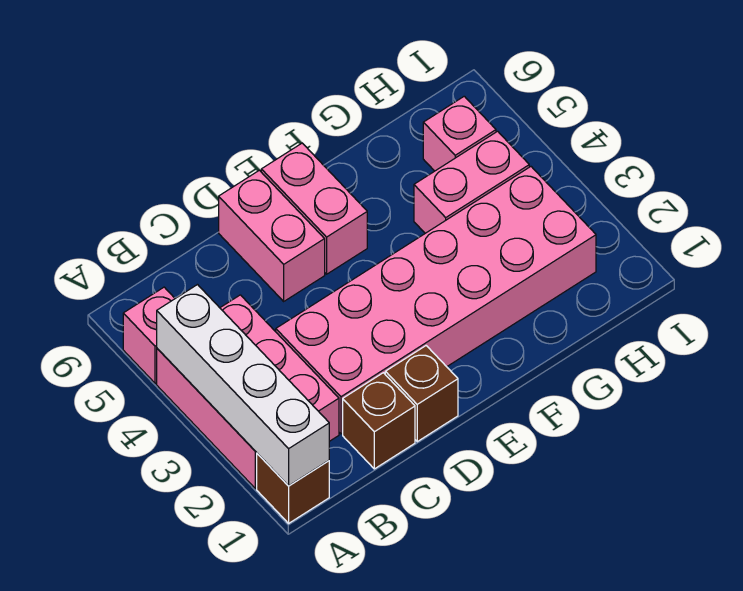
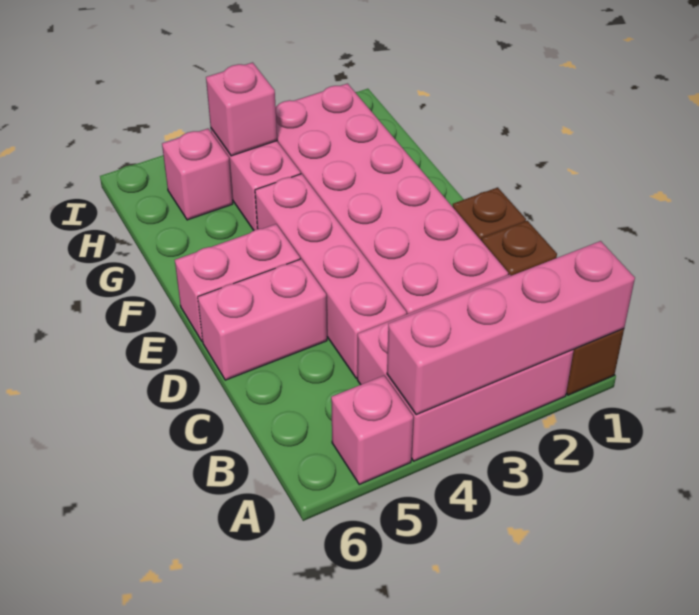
white brick A1:A4 level 2 -> pink brick A1:A4 level 2
none -> pink brick C4:F4 level 1
none -> pink brick H4 level 2

